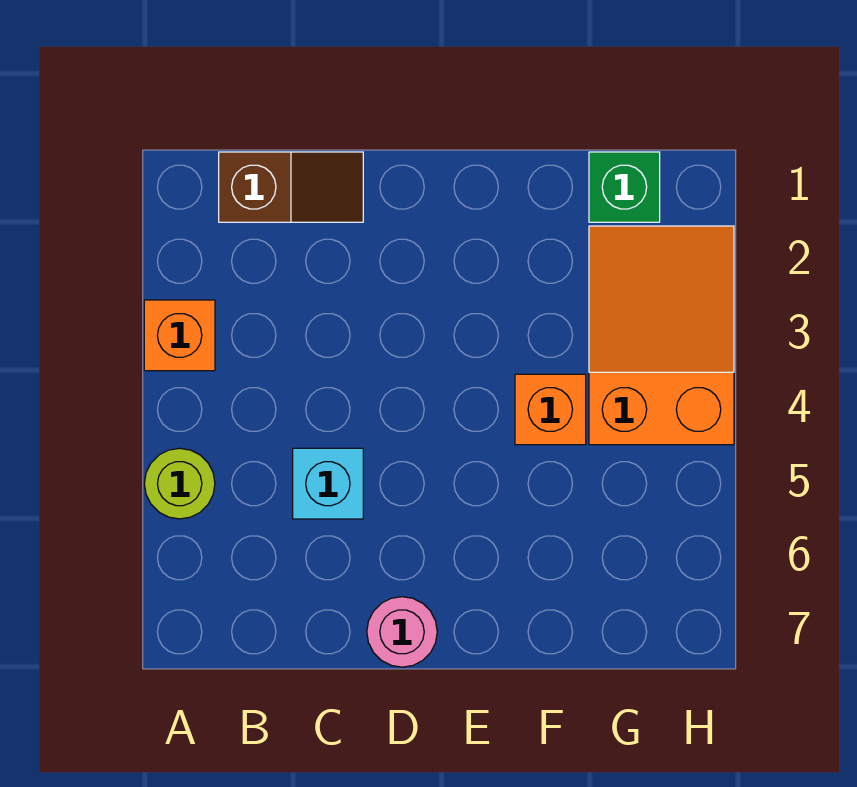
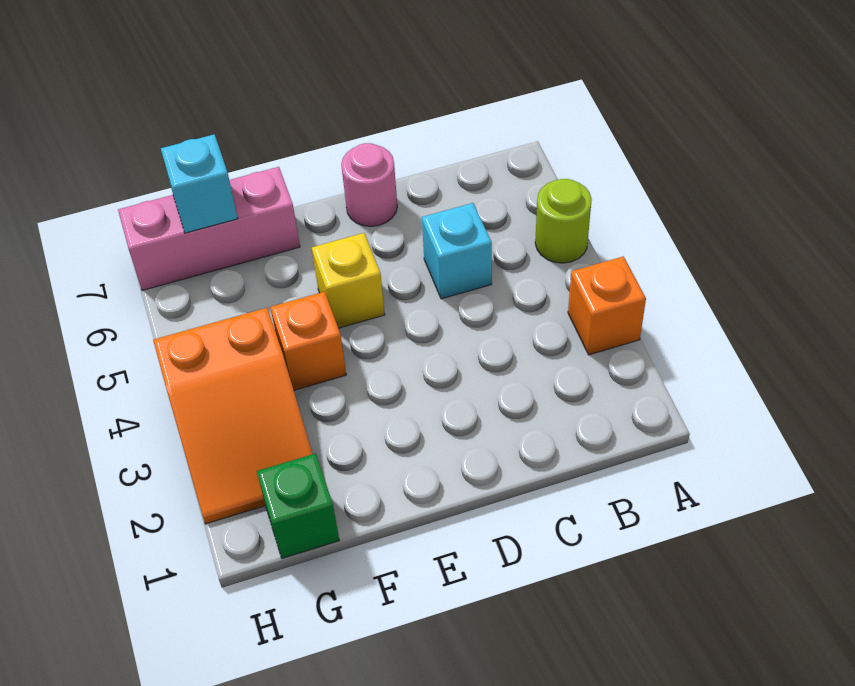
brown slope B1:C1 level 1 top B -> none
none -> yellow brick E5 level 1
none -> pink brick F7:H7 level 1
none -> cyan brick G7 level 2

